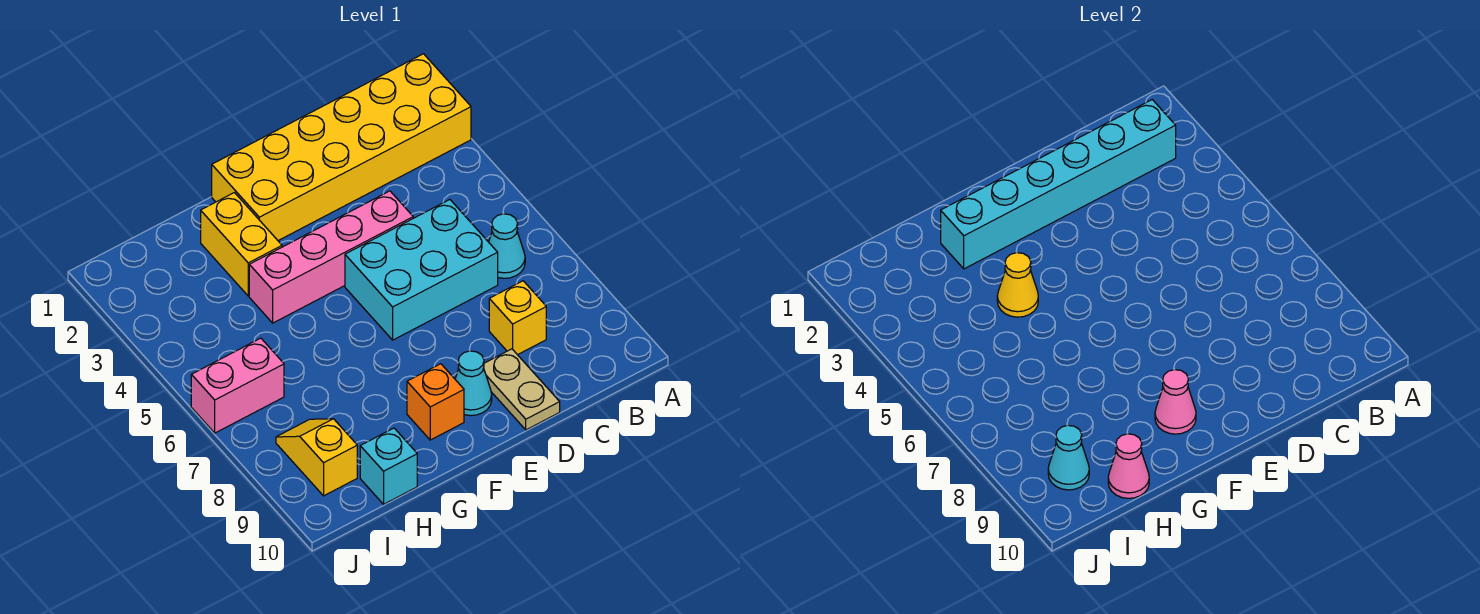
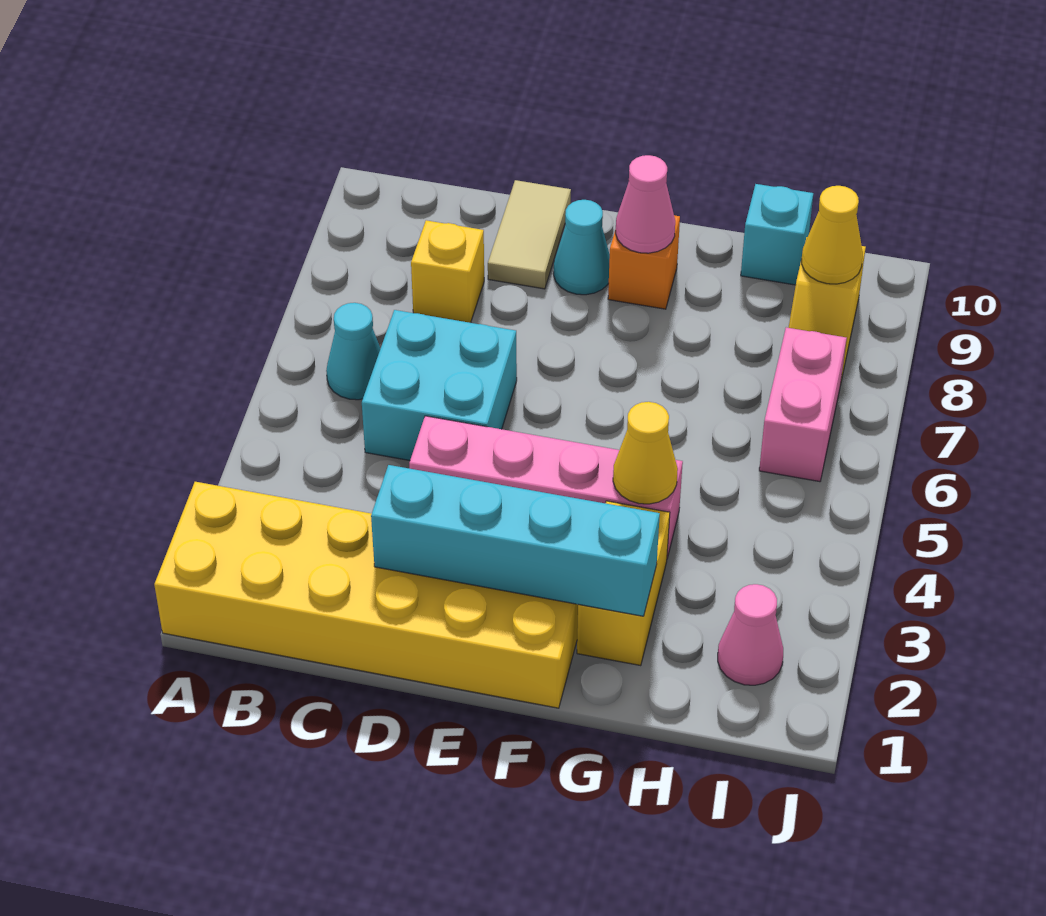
cyan brick B2:G2 level 2 -> cyan brick D2:G2 level 2
cyan brick C5:E6 level 1 -> cyan brick C5:D6 level 1
tan plate D9:D10 level 1 -> tan tile D9:D10 level 1
pink cone H10 level 2 -> pink cone I2 level 1
pink brick I6:J6 level 1 -> pink brick I6:I7 level 1
cyan cone I9 level 2 -> yellow cone I9 level 2

